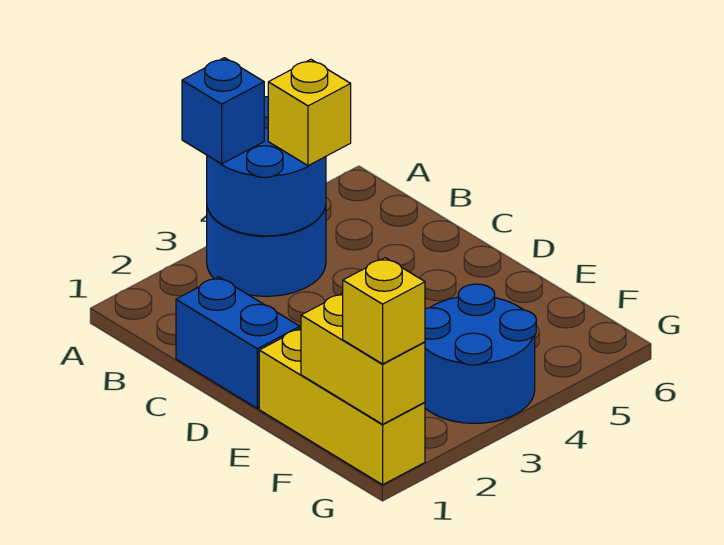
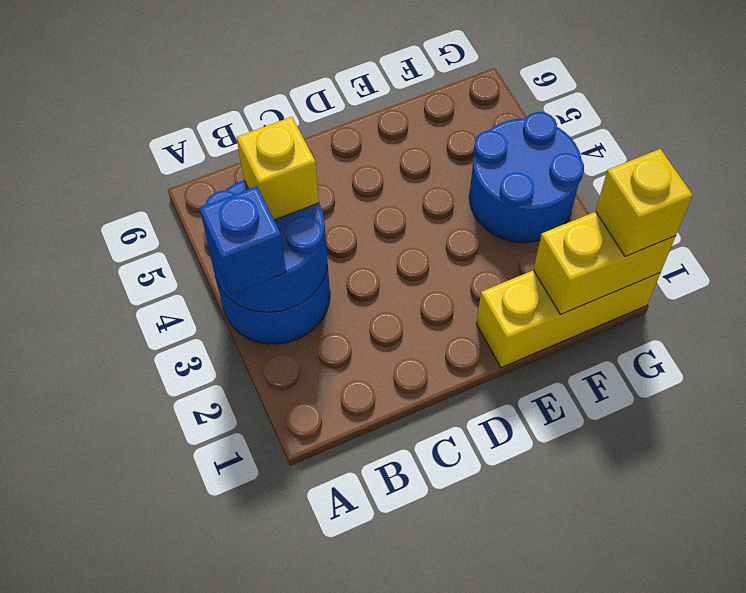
blue brick C1:D1 level 1 -> none

